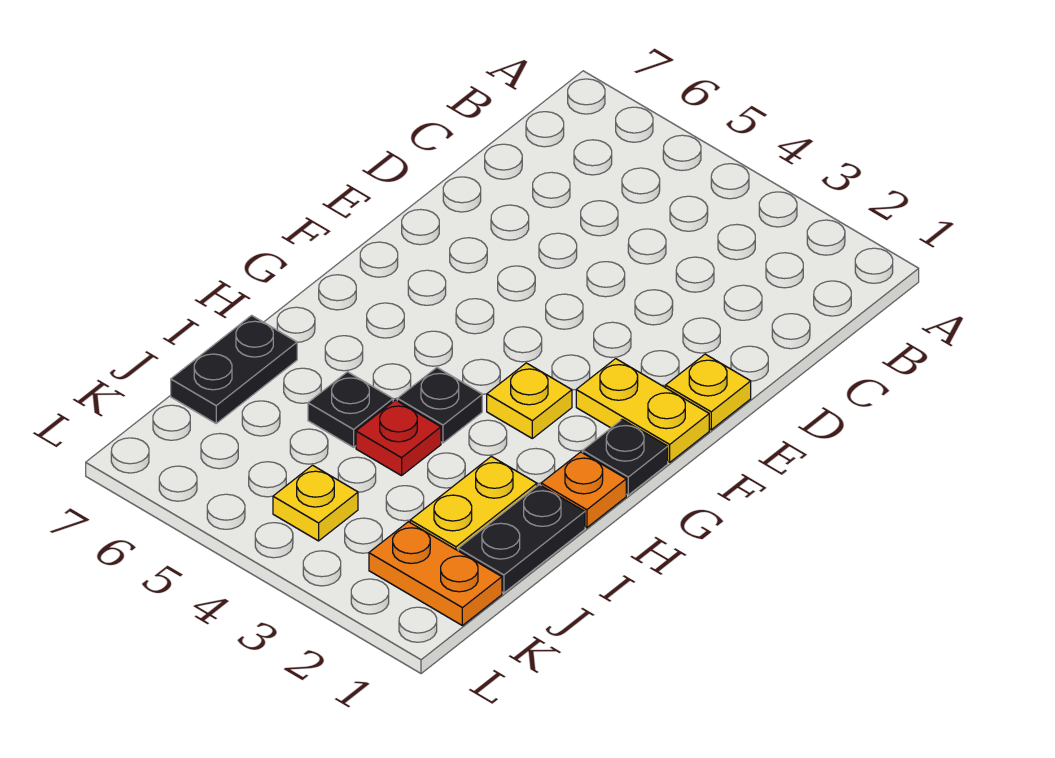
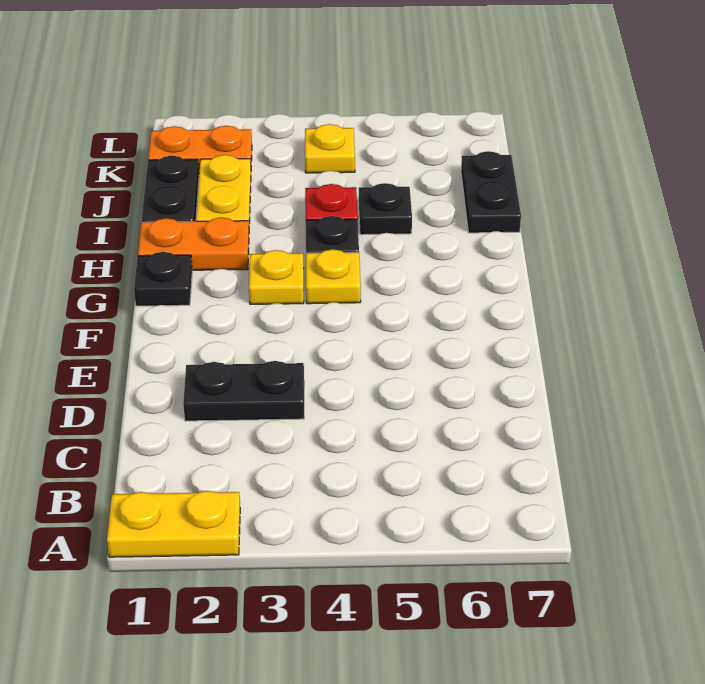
none -> black plate D2:D3 level 1
yellow plate E1 level 1 -> yellow plate G4 level 1
yellow plate F1:F2 level 1 -> yellow plate A1:A2 level 1
orange plate H1 level 1 -> orange plate H1:H2 level 1

